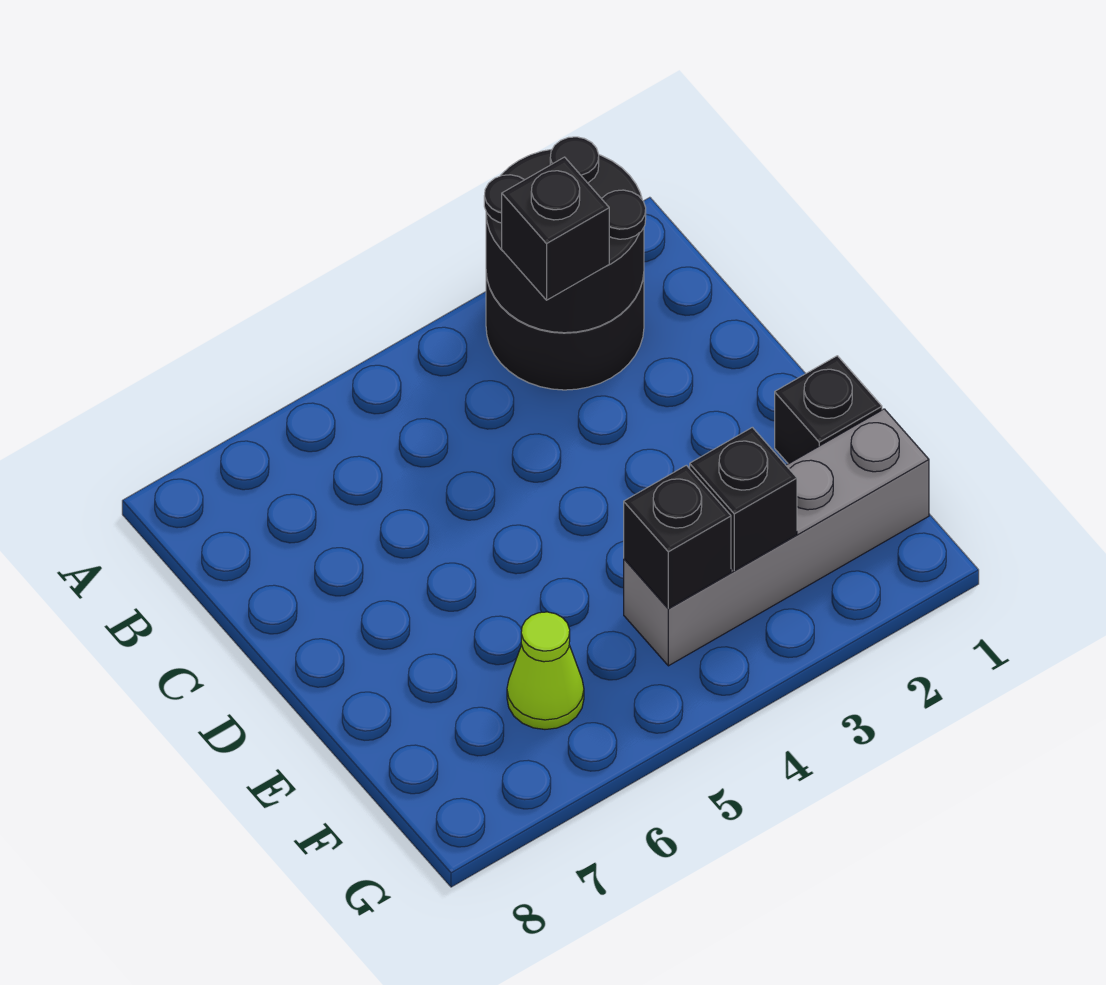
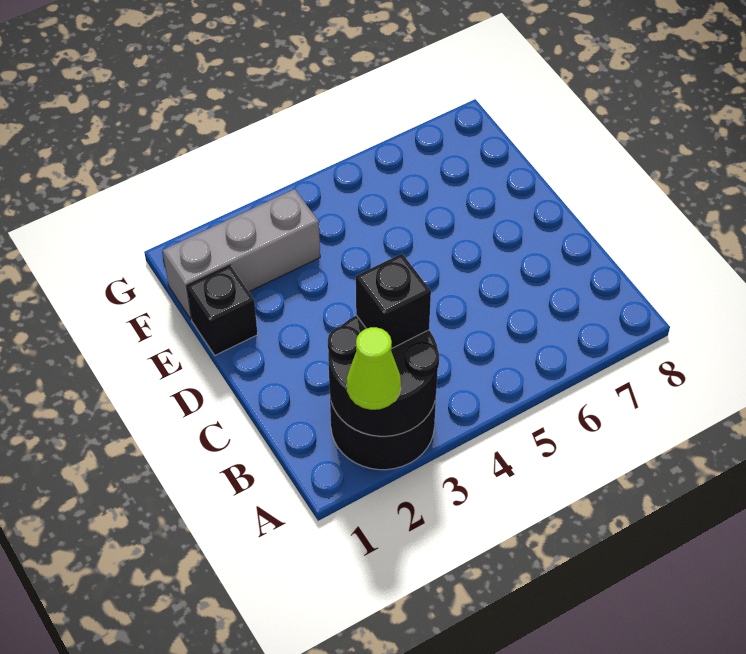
grey brick F1:F4 level 1 -> grey brick F1:F3 level 1
black brick F3 level 2 -> none
black brick F4 level 2 -> none
lime cone F6 level 1 -> lime cone A2 level 3

